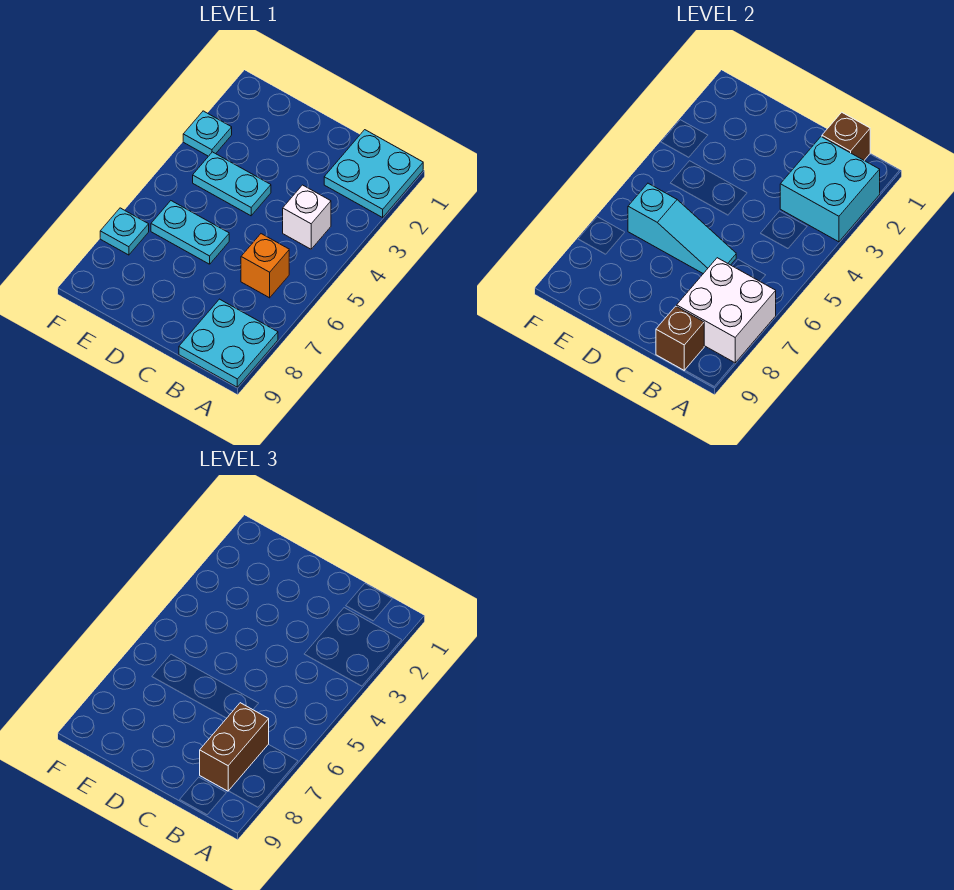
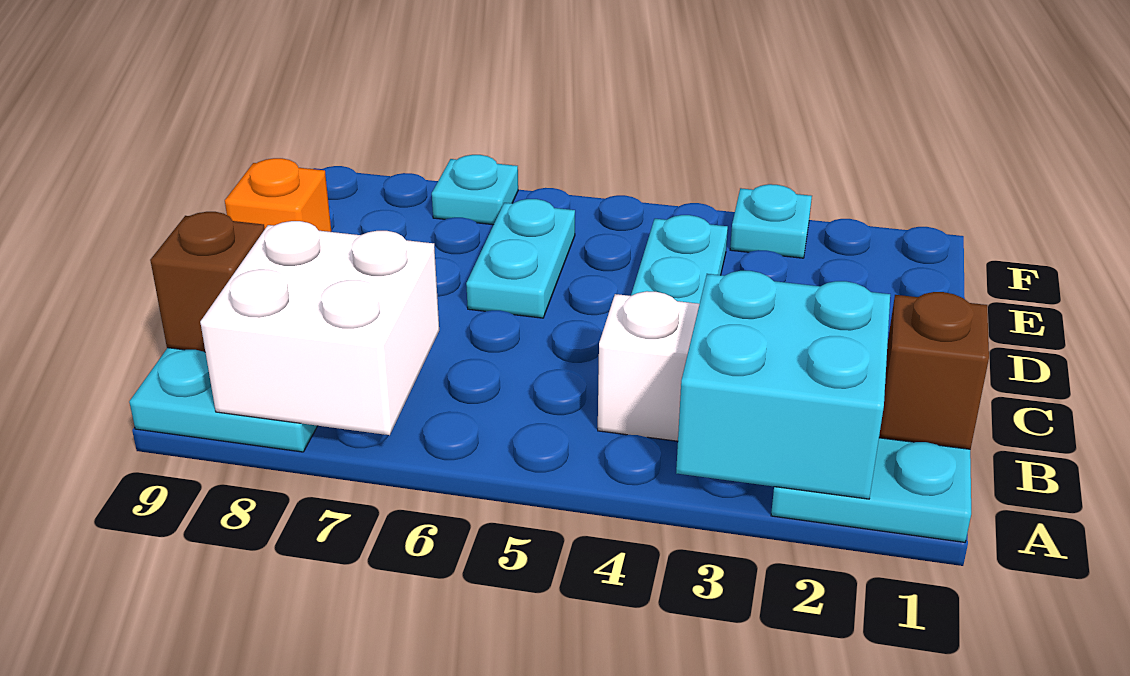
orange brick B6 level 1 -> orange brick D9 level 1
brown brick B7:B8 level 3 -> none
cyan slope C6:E6 level 2 top E -> none

